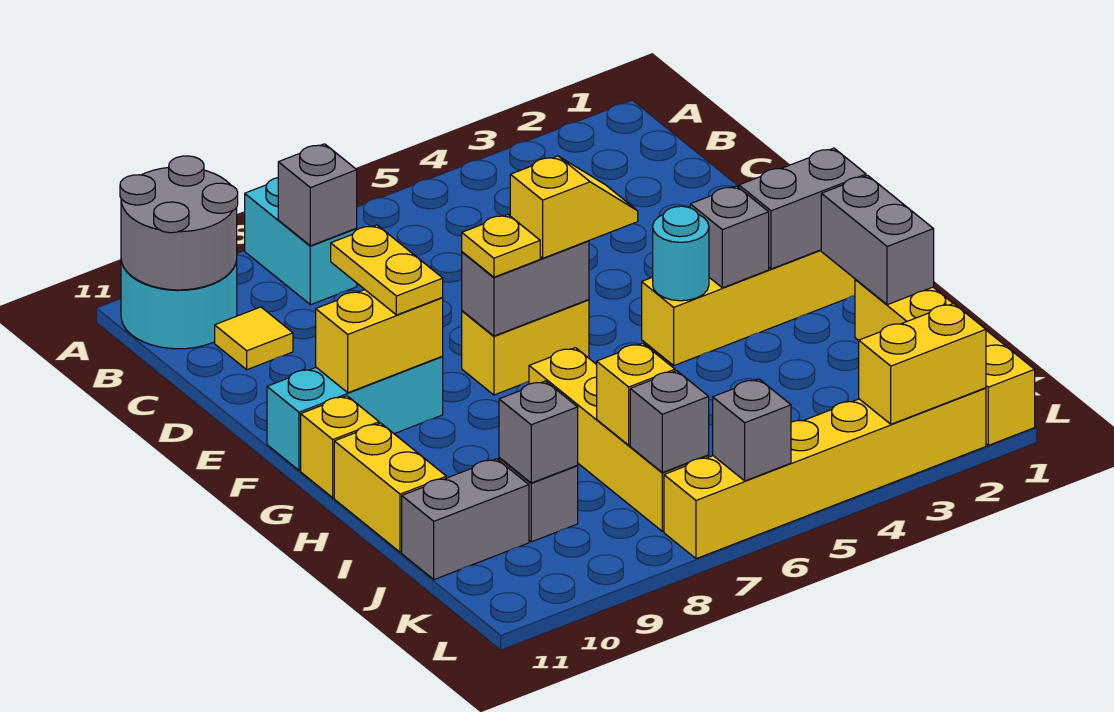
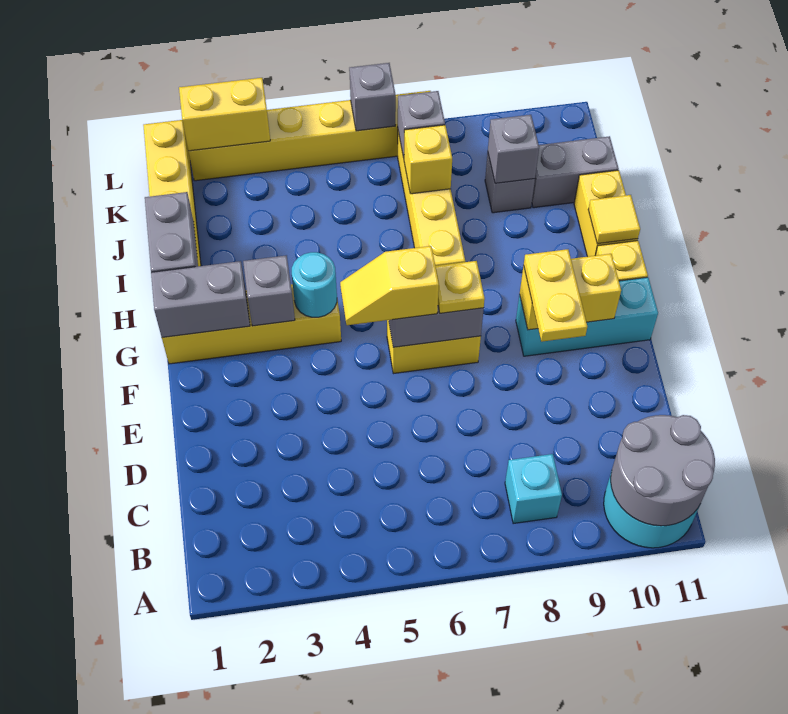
cyan brick A8:B8 level 1 -> cyan brick B8 level 1
grey brick B8 level 2 -> none
yellow tile C10 level 1 -> yellow tile H11 level 2

